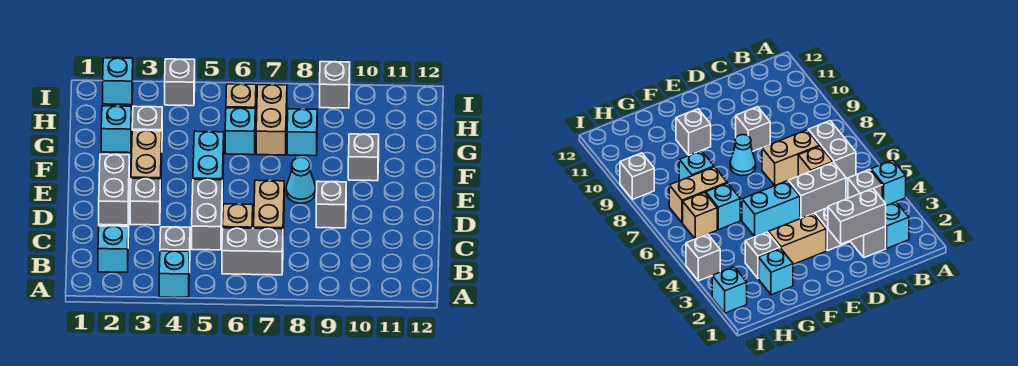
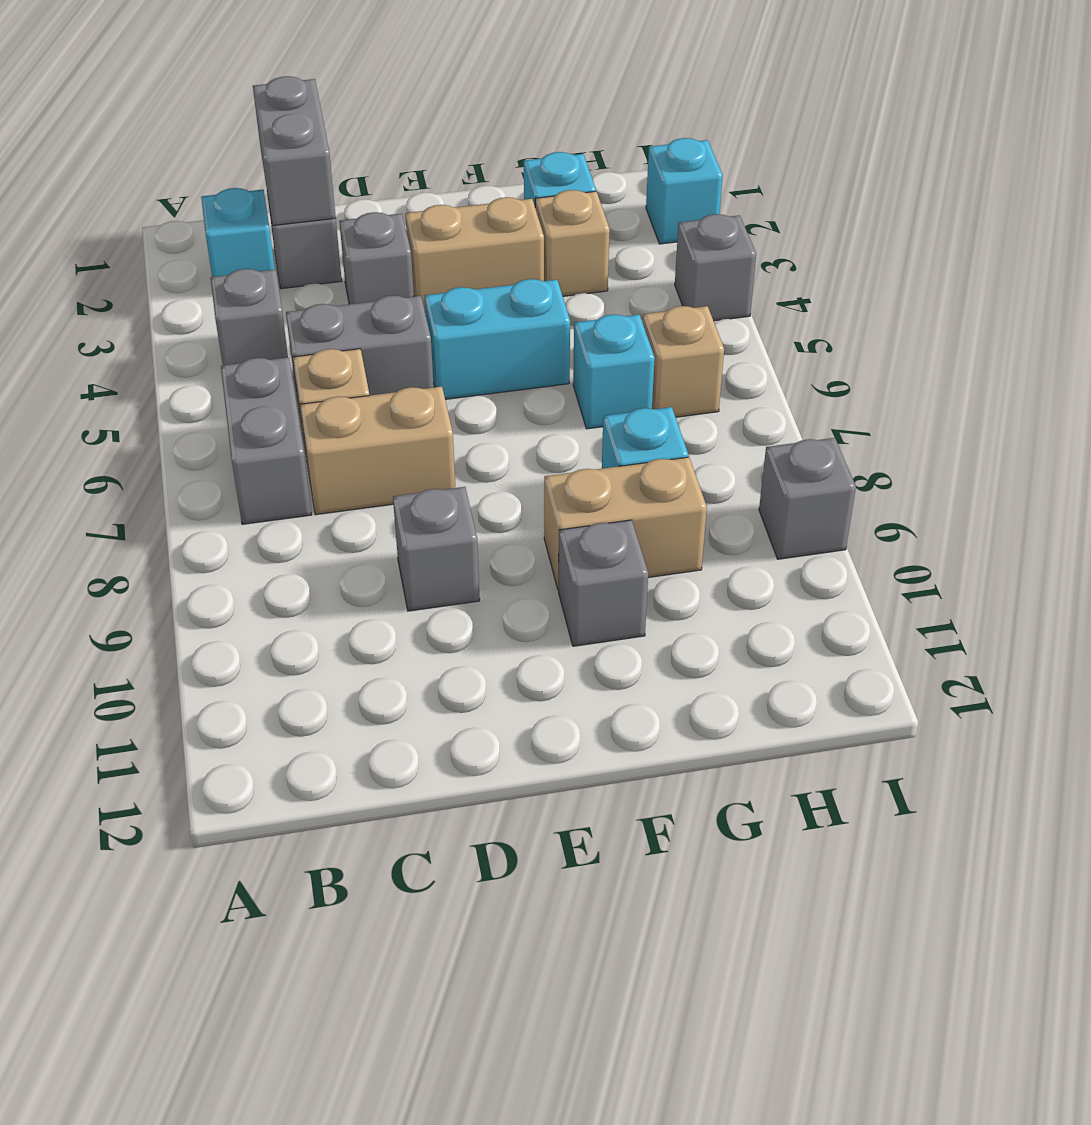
cyan brick A4 level 1 -> none
grey brick C2:D2 level 2 -> grey brick C1:C2 level 2
cyan cone E8 level 1 -> none
grey brick G3 level 1 -> tan brick G3 level 1
tan brick G7:H7 level 1 -> tan brick F9:G9 level 1

